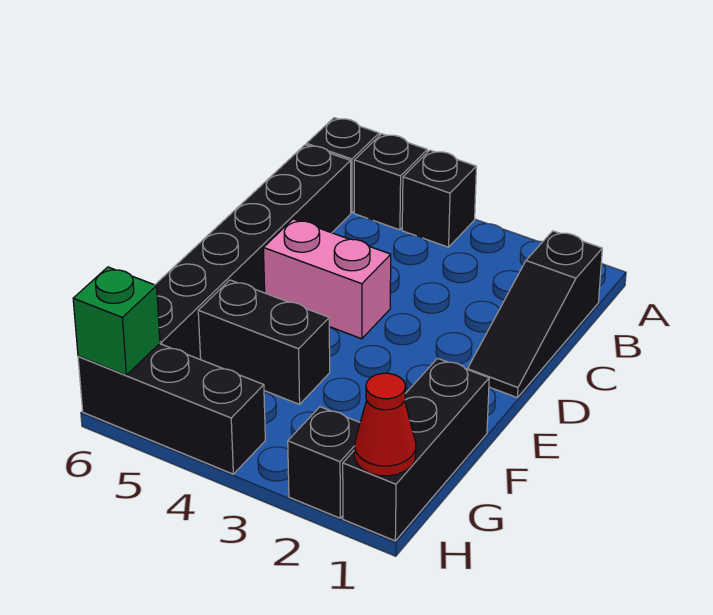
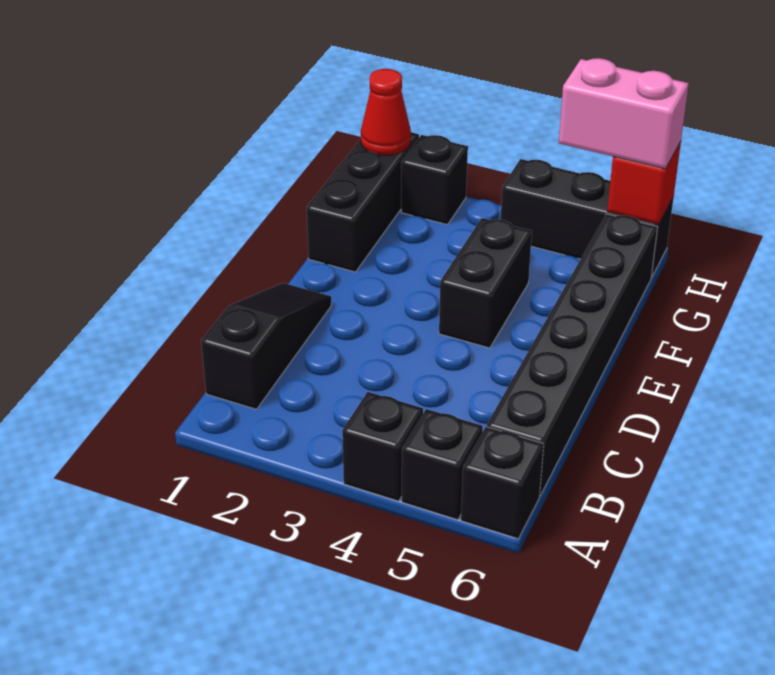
pink brick D4:D5 level 1 -> pink brick H5:H6 level 3
black brick F4:F5 level 1 -> black brick E4:F4 level 1
green brick H6 level 2 -> red brick H6 level 2

